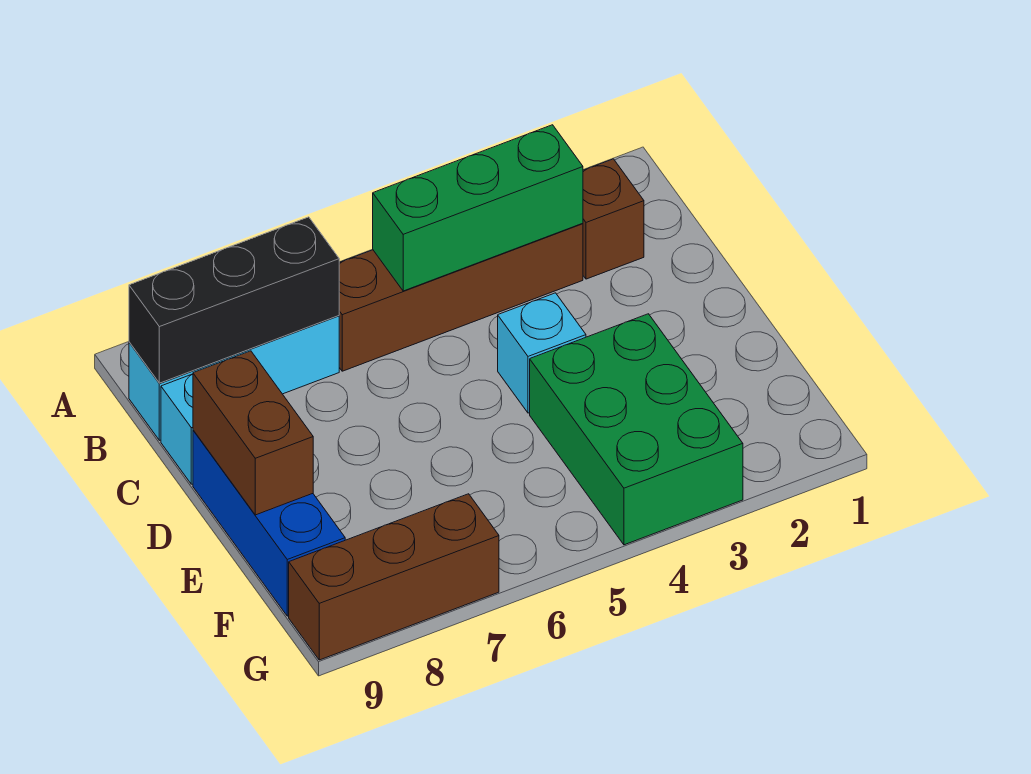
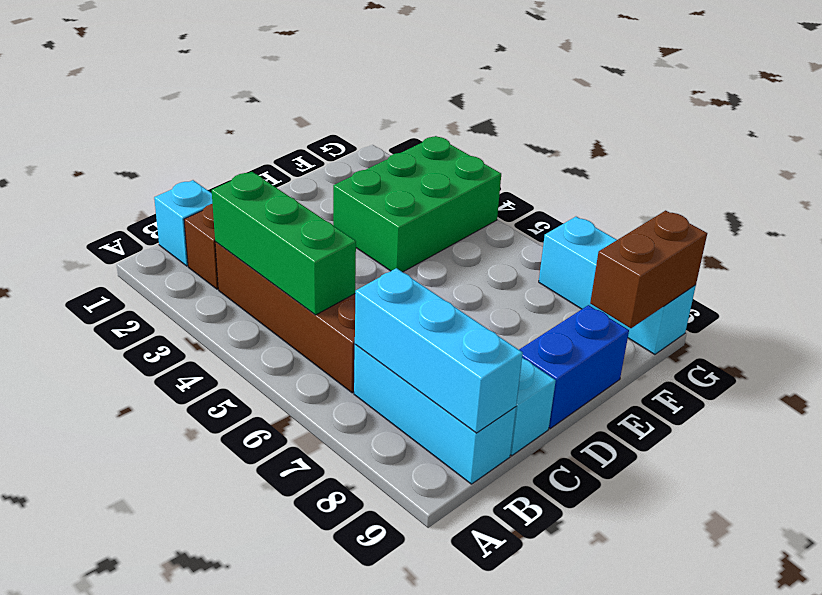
black brick B7:B9 level 2 -> cyan brick B7:B9 level 2
cyan brick D4 level 1 -> cyan brick B1 level 1
blue brick D9:F9 level 1 -> blue brick D9:E9 level 1
brown brick D9:E9 level 2 -> brown brick F9:G9 level 2
brown brick G7:G9 level 1 -> cyan brick G7:G9 level 1

